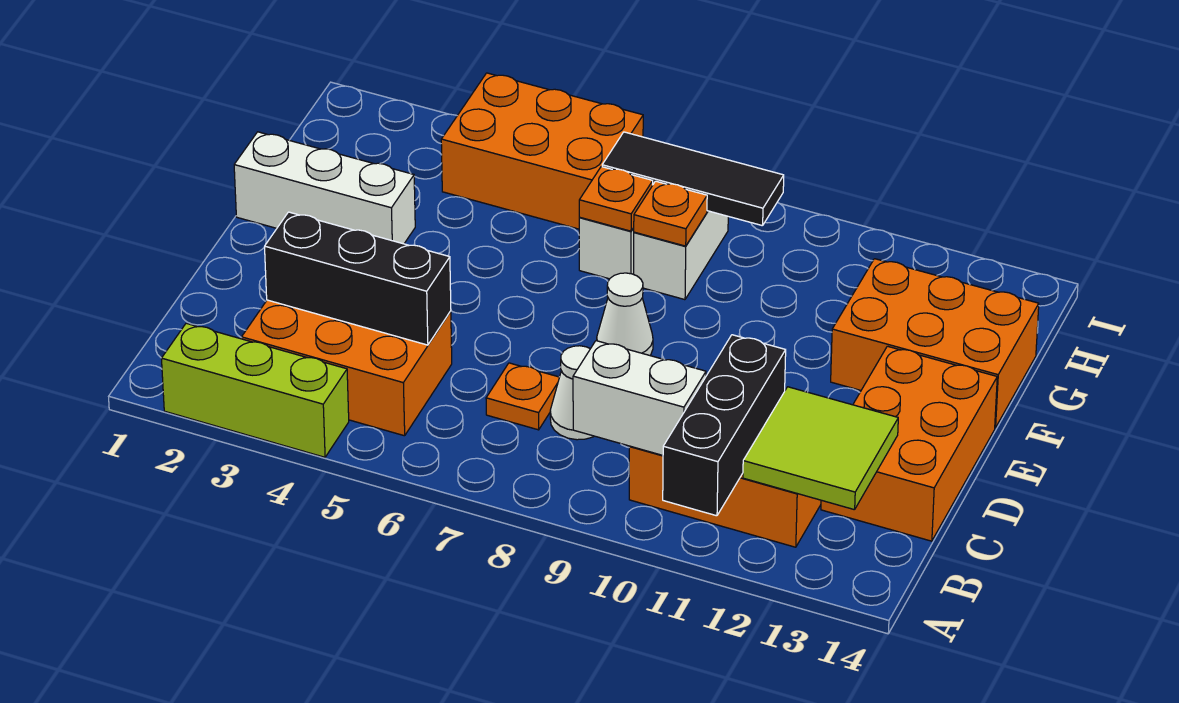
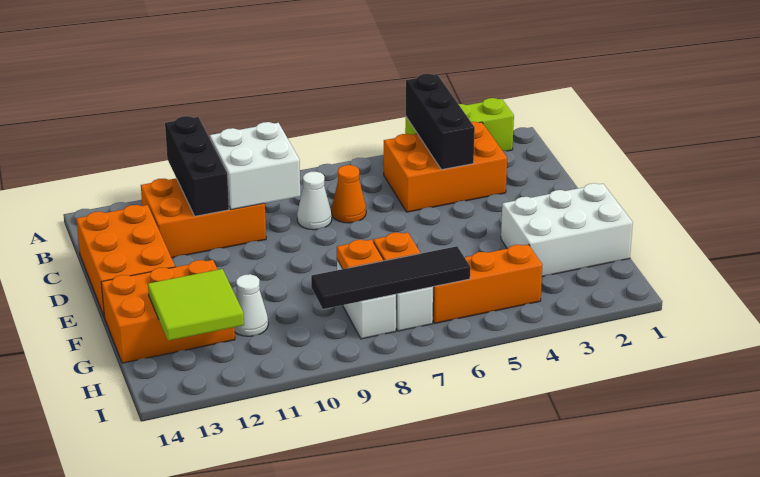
white brick B9:B10 level 2 -> white brick B9:C10 level 2
lime tile B12:C13 level 2 -> lime tile G12:H13 level 2
black brick C3:C5 level 2 -> black brick A4:C4 level 2
orange plate C7 level 1 -> orange cone C7 level 1
white cone E8 level 1 -> white cone G11 level 1
white brick F1:F3 level 1 -> white brick F1:G3 level 1
orange brick H4:I6 level 1 -> orange brick H4:H6 level 1
black tile H7:H9 level 2 -> black tile H6:H9 level 2

